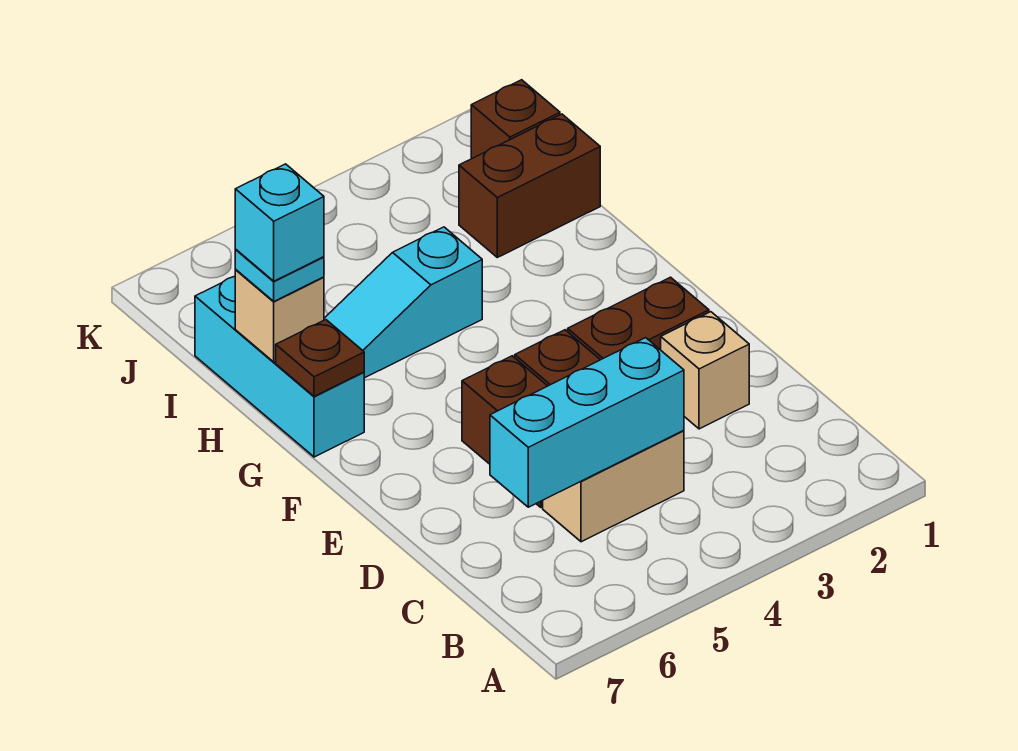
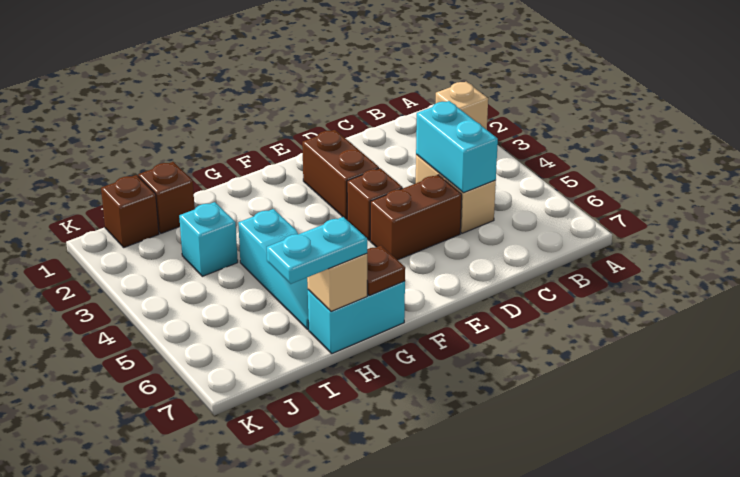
cyan brick C4:C6 level 2 -> cyan brick C4:C5 level 2
tan brick D2 level 1 -> tan brick A2 level 1
cyan brick G7:I7 level 1 -> cyan brick G7:H7 level 1
cyan plate H7 level 3 -> cyan plate H7:I7 level 3
cyan brick H7 level 4 -> cyan brick I3 level 1
brown brick I1:I2 level 1 -> brown brick I1 level 1

